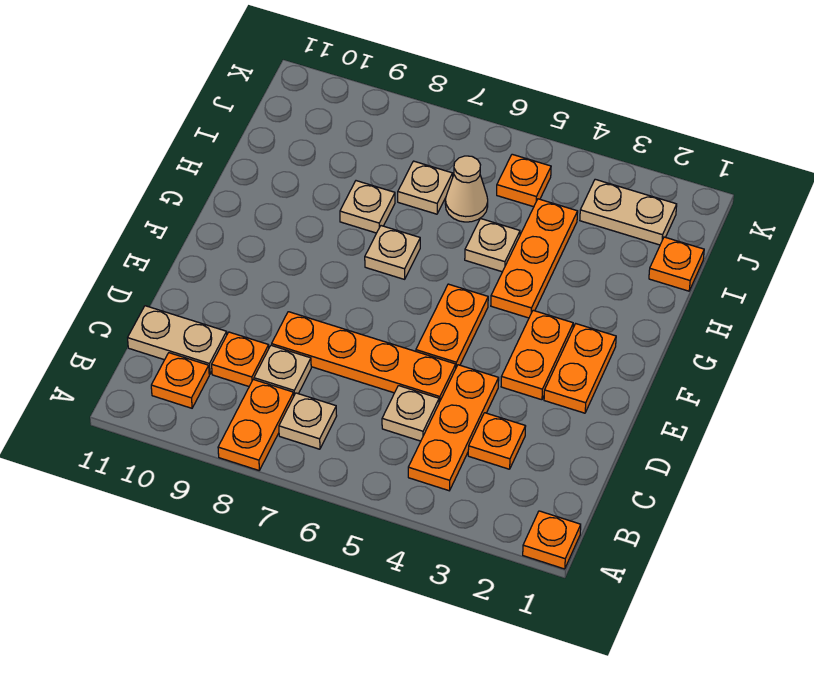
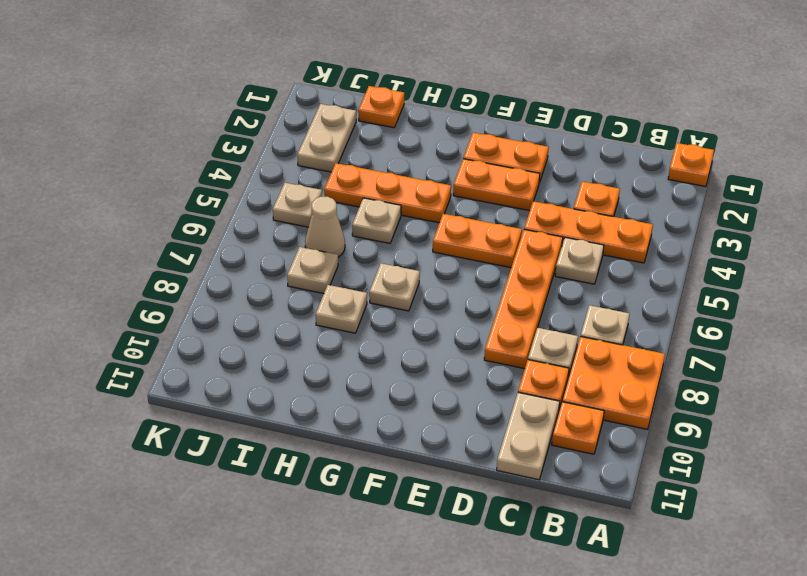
orange plate A8:B8 level 1 -> orange plate A8:B9 level 1
orange plate J5 level 1 -> tan plate J5 level 1

